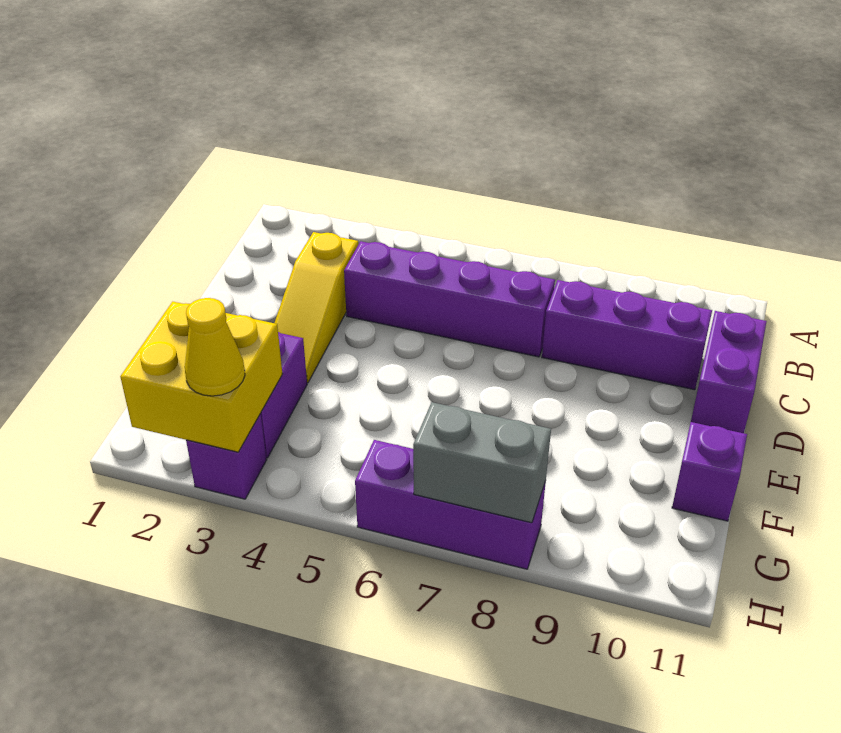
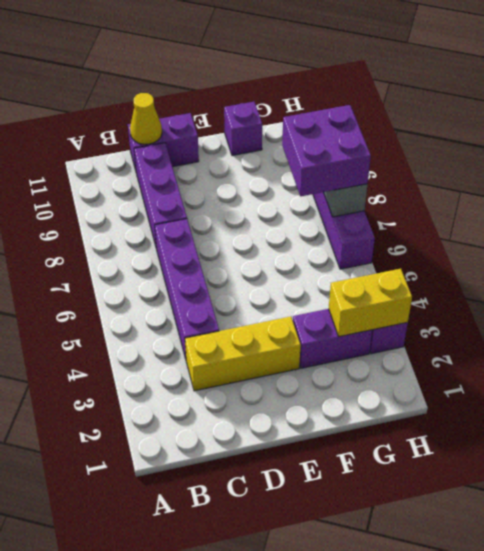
yellow slope C3:E3 level 1 top C -> yellow brick C3:E3 level 1
yellow brick G2:H3 level 2 -> yellow brick G3:H3 level 2
none -> purple brick G7:H8 level 3
yellow cone H3 level 3 -> yellow cone C11 level 2

